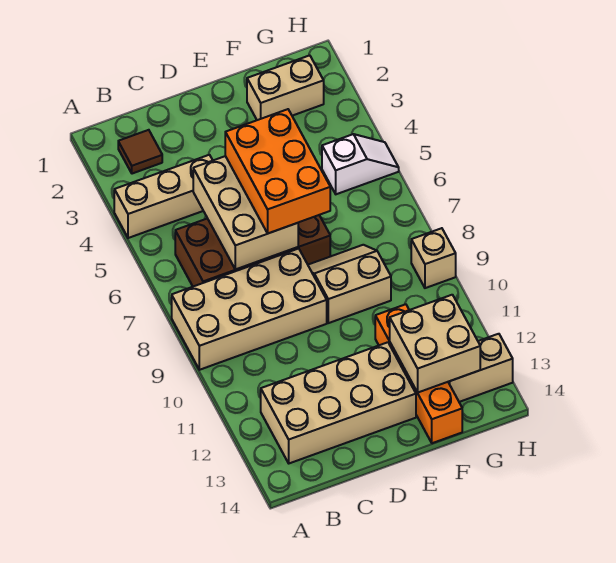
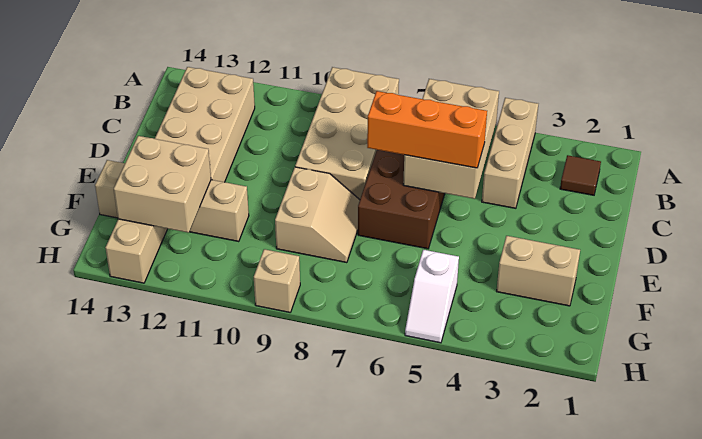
tan brick C5:D7 level 2 -> tan brick B5:D6 level 2
orange brick D5:E7 level 3 -> orange brick D5:D7 level 3
tan brick F2:G2 level 1 -> tan brick F2:F3 level 1
orange brick F11:F14 level 1 -> tan brick F11:F14 level 1

